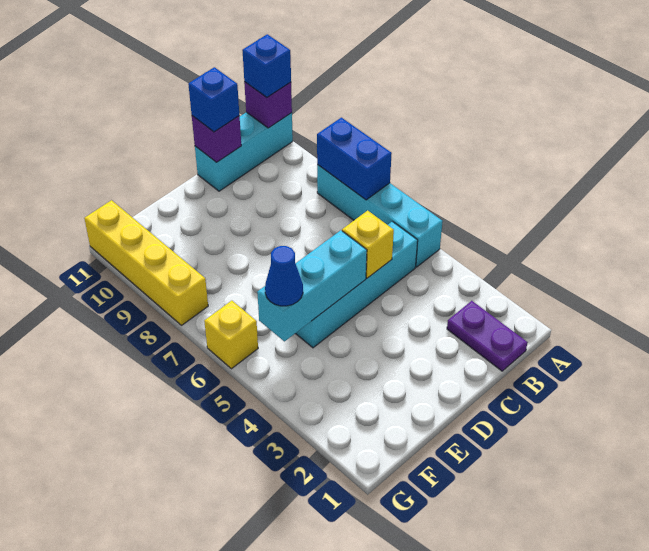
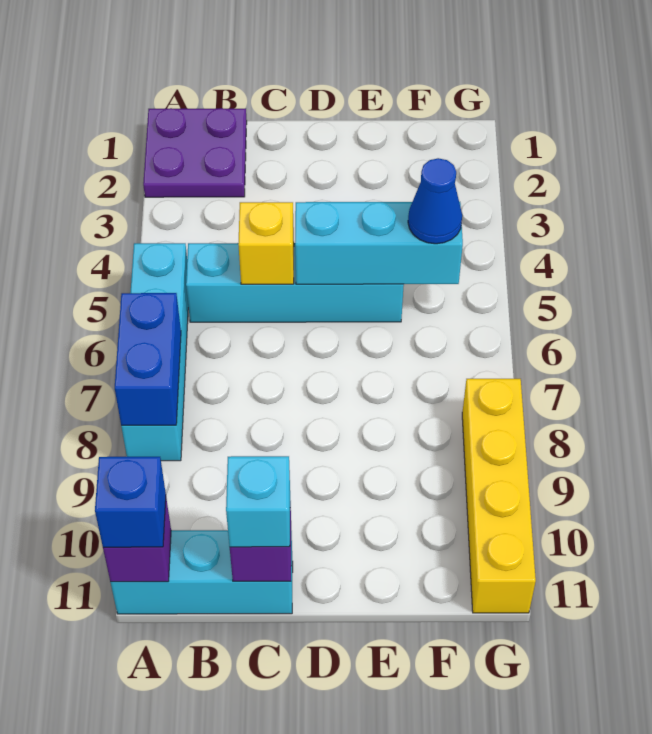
purple plate B1:B2 level 1 -> purple plate A1:B2 level 1
blue brick C11 level 3 -> cyan brick C11 level 3
yellow brick G6 level 1 -> none

